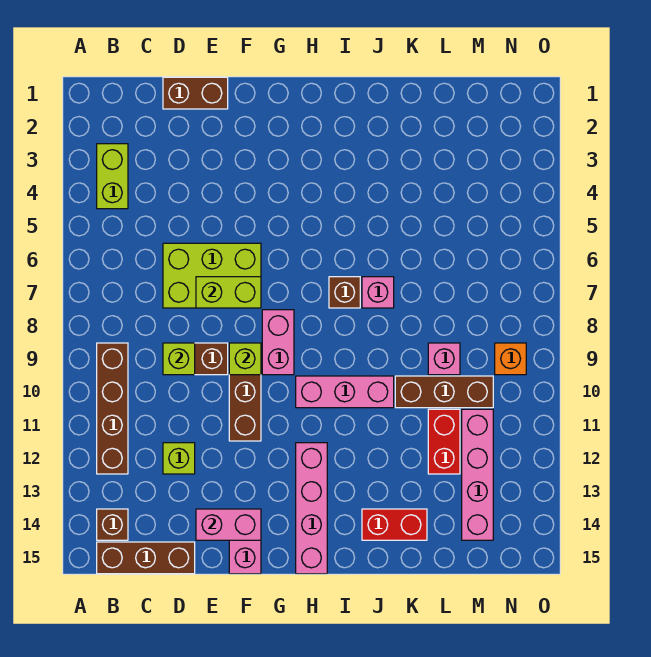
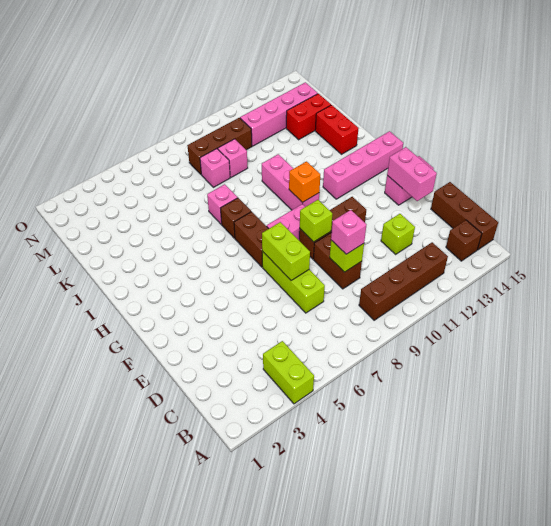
lime brick B3:B4 level 1 -> lime brick A4:B4 level 1
brown brick D1:E1 level 1 -> brown brick G7:H7 level 1
lime brick D6:F7 level 1 -> lime brick D7:F7 level 1
none -> pink brick D9 level 3
brown brick K10:M10 level 1 -> brown brick M8:M10 level 1
none -> pink brick L8 level 1
red brick L11:L12 level 1 -> red brick L13:L14 level 1
orange brick N9 level 1 -> orange brick H10 level 2

